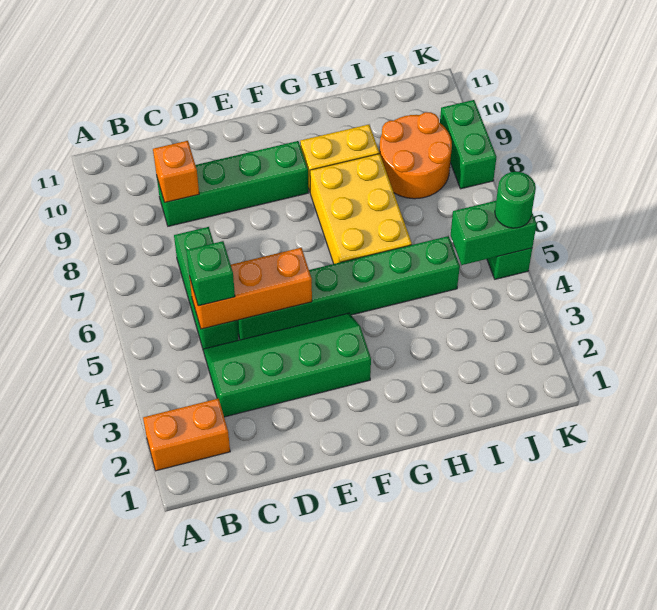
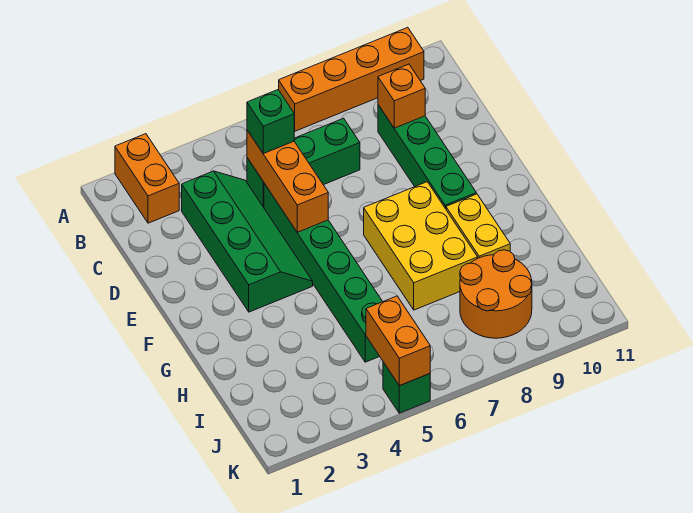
none -> orange brick A7:A10 level 1
yellow brick G6:H8 level 1 -> yellow brick F7:H8 level 1
green brick J5:K5 level 2 -> orange brick J5:K5 level 2
green round brick K5 level 3 -> none
green brick K8:K9 level 1 -> none

